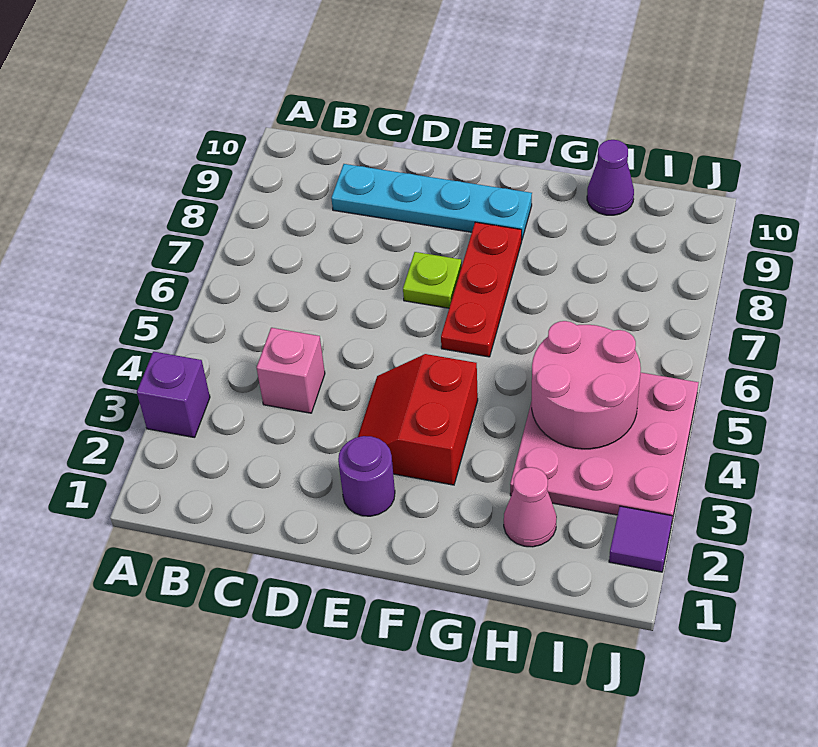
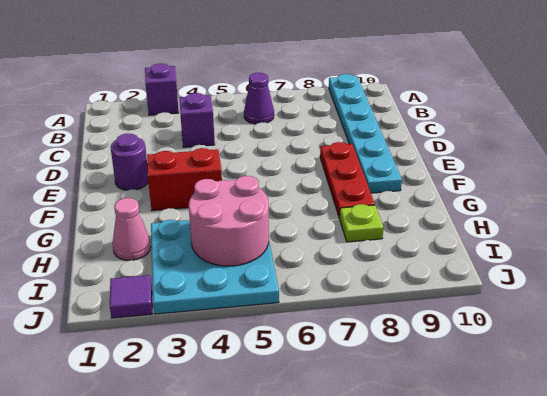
pink brick C4 level 1 -> purple brick C4 level 1
cyan plate C9:F9 level 1 -> cyan plate A9:F9 level 1
lime plate E7 level 1 -> lime plate H8 level 1
red plate F6:F8 level 1 -> red plate E8:G8 level 1
pink plate H3:J5 level 1 -> cyan plate H3:J5 level 1
purple cone H10 level 1 -> purple cone B6 level 1

